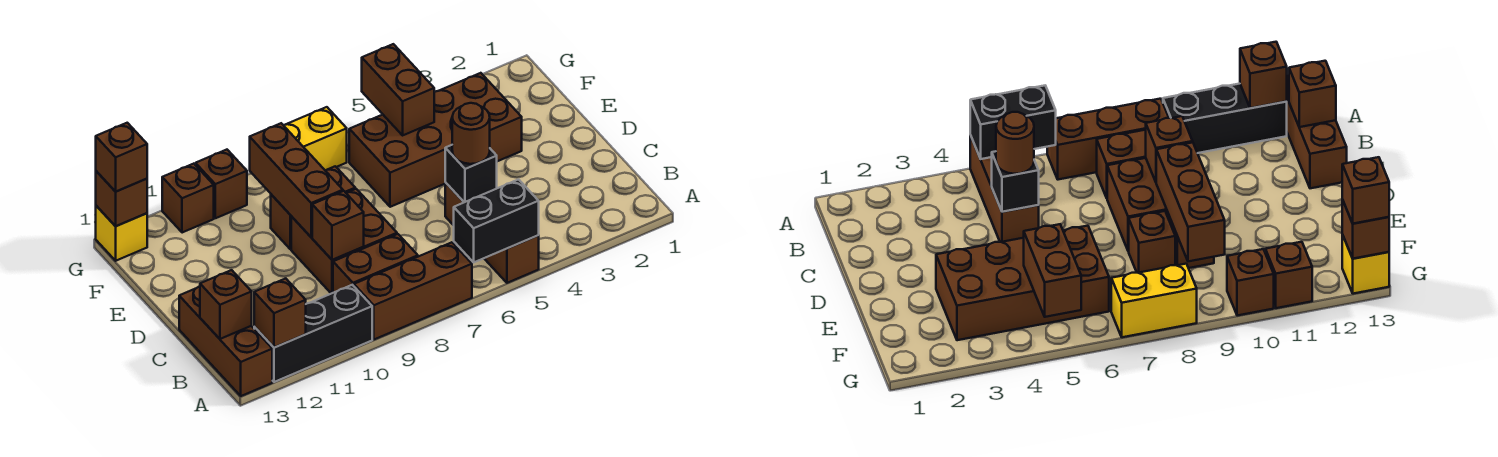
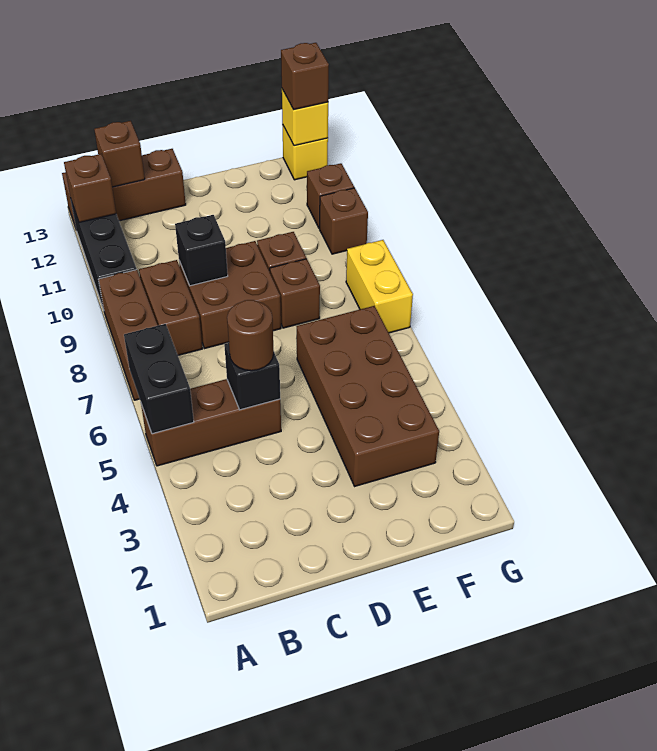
brown brick C9 level 2 -> black brick C9 level 2
brown brick D9:F9 level 2 -> none
brown brick F5:G5 level 2 -> none
brown brick G13 level 2 -> yellow brick G13 level 2

